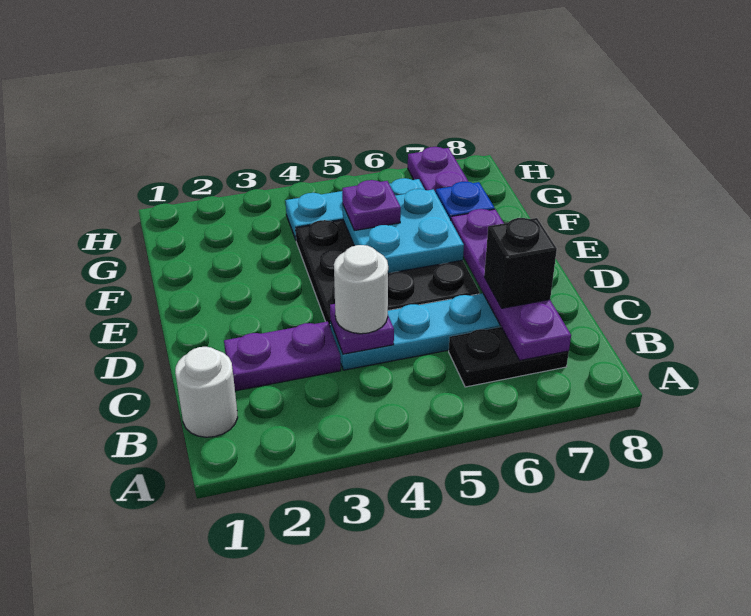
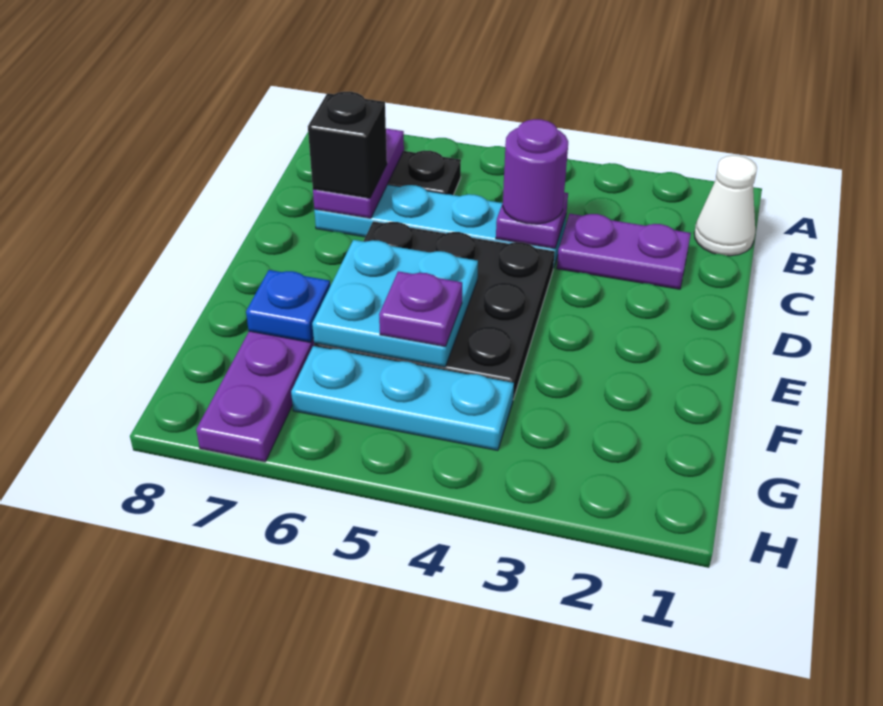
white round brick B1 level 1 -> white cone B1 level 1
purple plate B7:E7 level 2 -> purple plate B7:C7 level 2
white round brick C4 level 3 -> purple round brick C4 level 3

